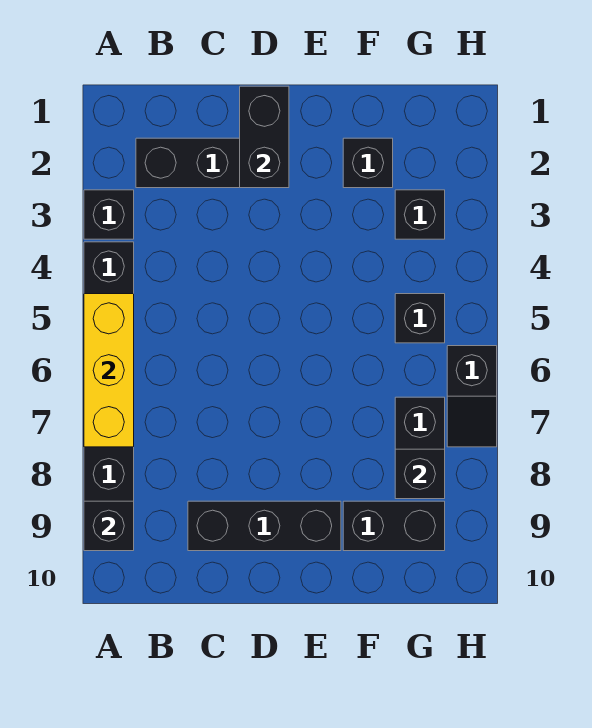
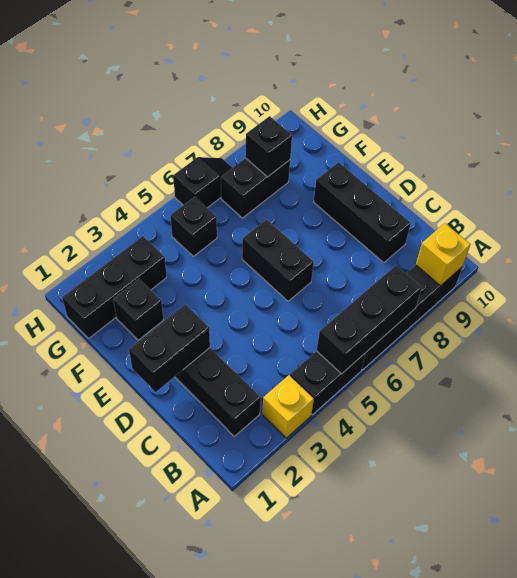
black brick A3 level 1 -> yellow brick A3 level 1
yellow brick A5:A7 level 2 -> black brick A5:A7 level 2
black brick A9 level 2 -> yellow brick A9 level 2
black brick F9:G9 level 1 -> black brick D6:E6 level 1
black brick G3 level 1 -> black brick G1:G3 level 1

